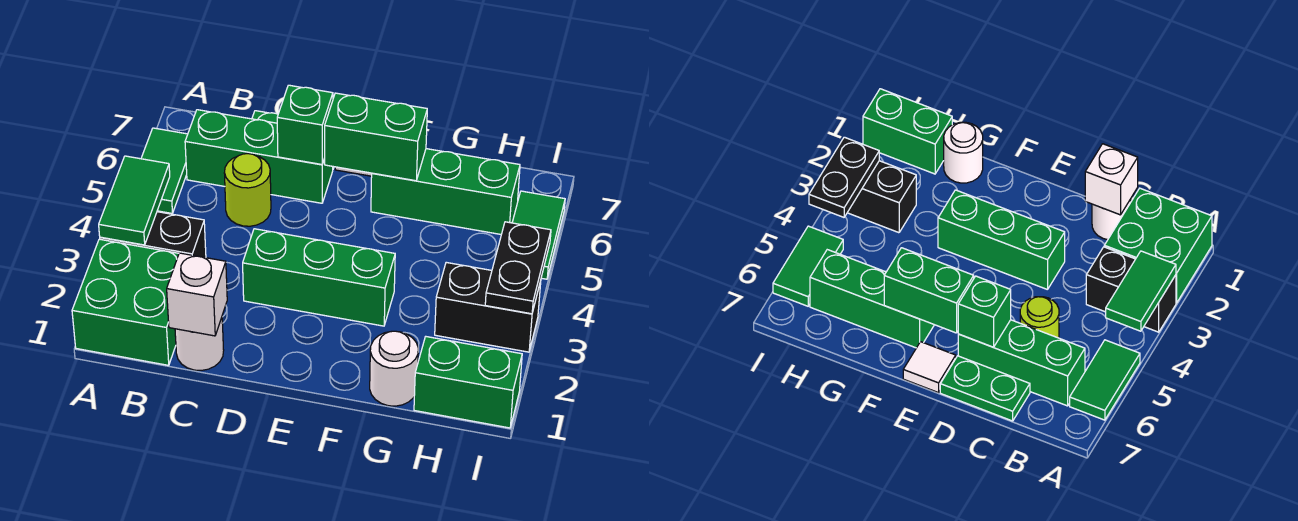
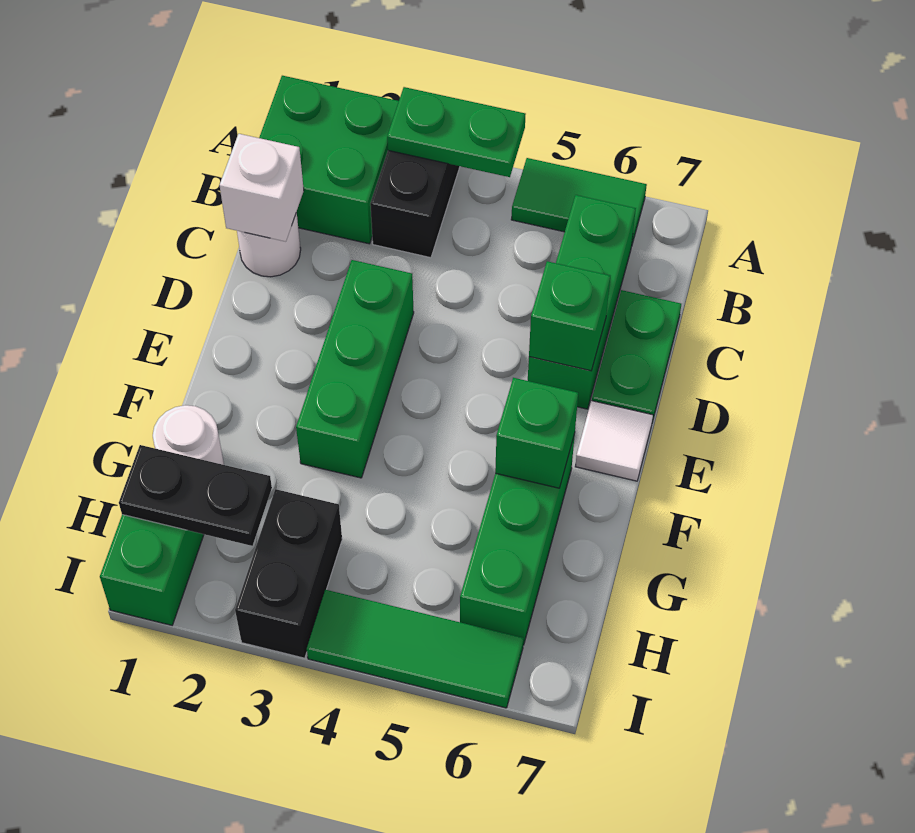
green tile A3:A4 level 2 -> green plate A3:A4 level 2
lime round brick C5 level 1 -> none
green brick E6:F6 level 2 -> green brick F6 level 2
black plate I3:I4 level 2 -> black plate H1:H2 level 2
green tile I5:I6 level 1 -> green tile I4:I6 level 1

